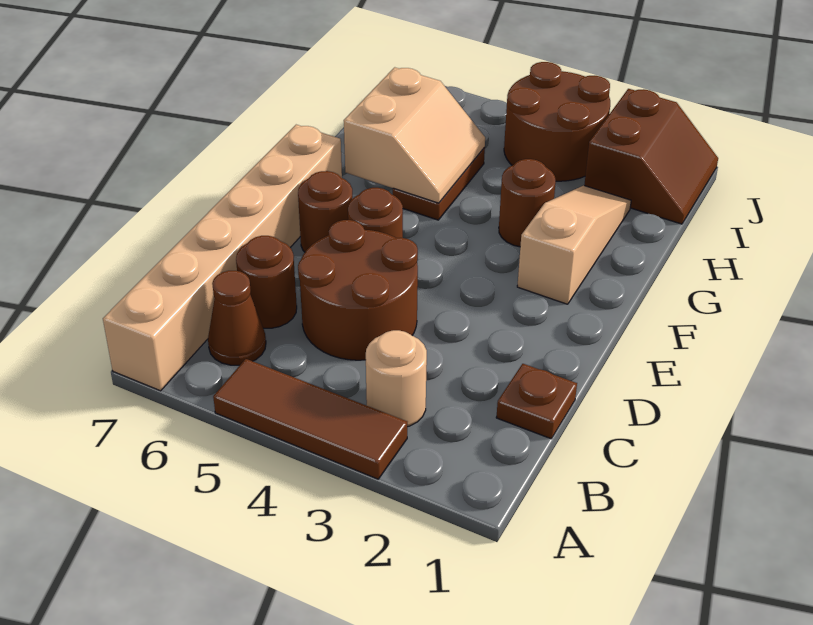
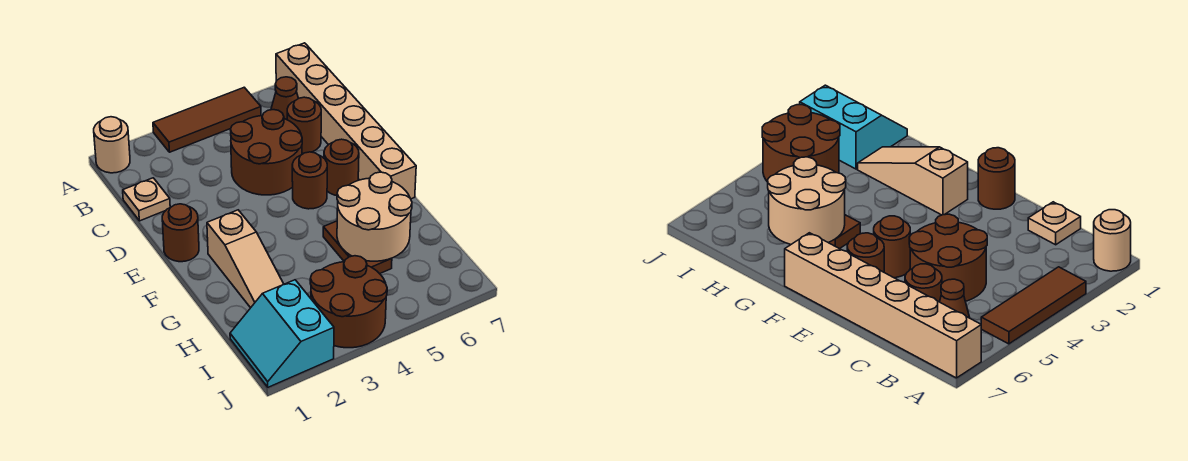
tan round brick B3 level 1 -> tan round brick A1 level 1
brown plate C1 level 1 -> tan plate C1 level 1
brown round brick G3 level 1 -> brown round brick E1 level 1
tan slope G5:H6 level 2 top 6 -> tan round brick G5:H6 level 2
brown slope I1:J2 level 1 top 2 -> cyan slope I1:J2 level 1 top 2

